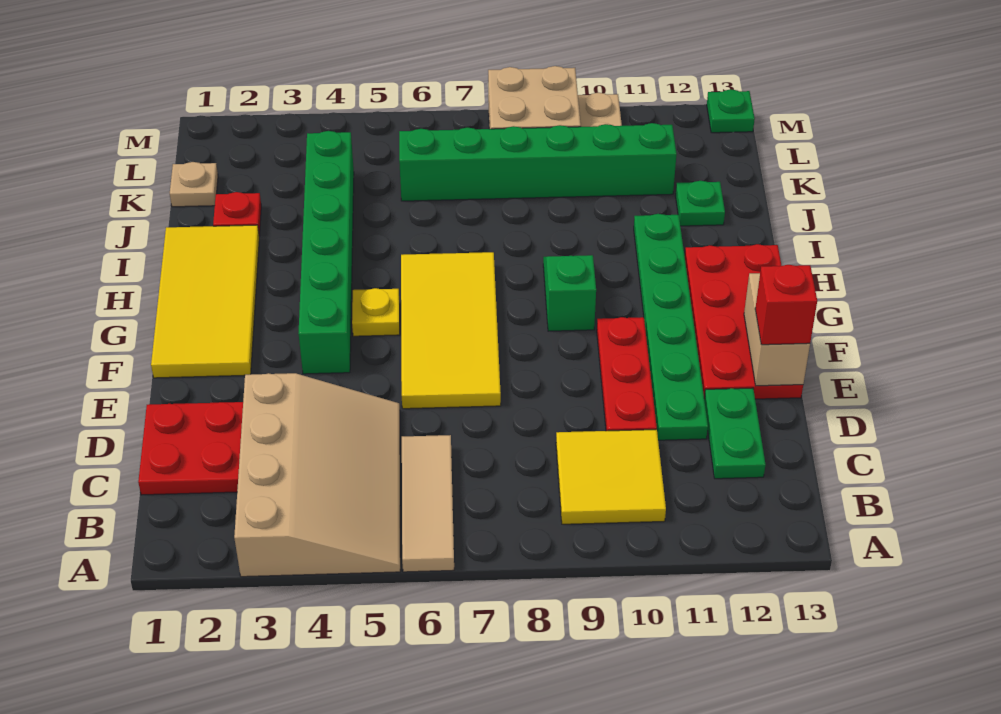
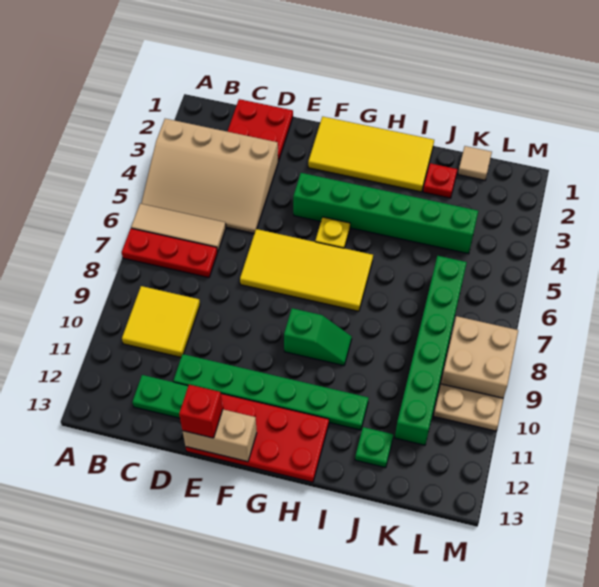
red plate D10:F10 level 1 -> red plate A7:C7 level 1
tan plate K1 level 1 -> tan tile K1 level 1
green plate M13 level 1 -> none

